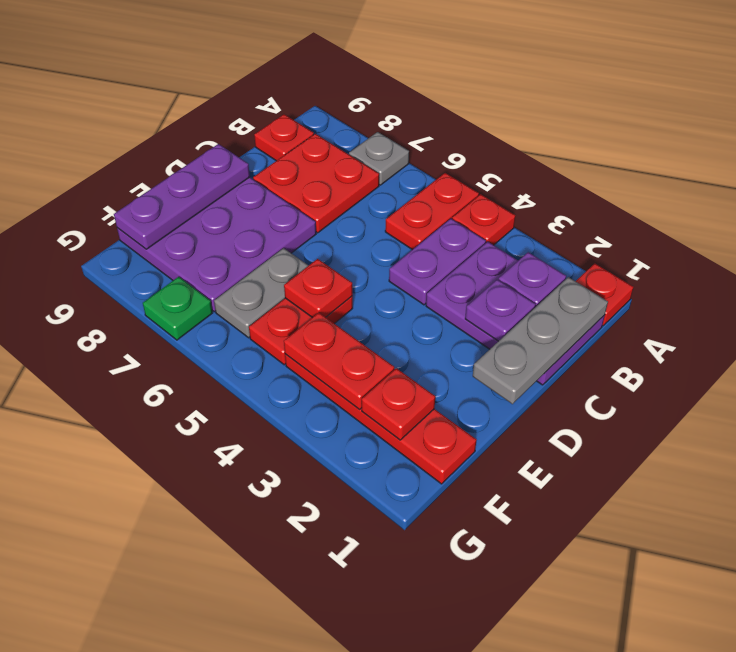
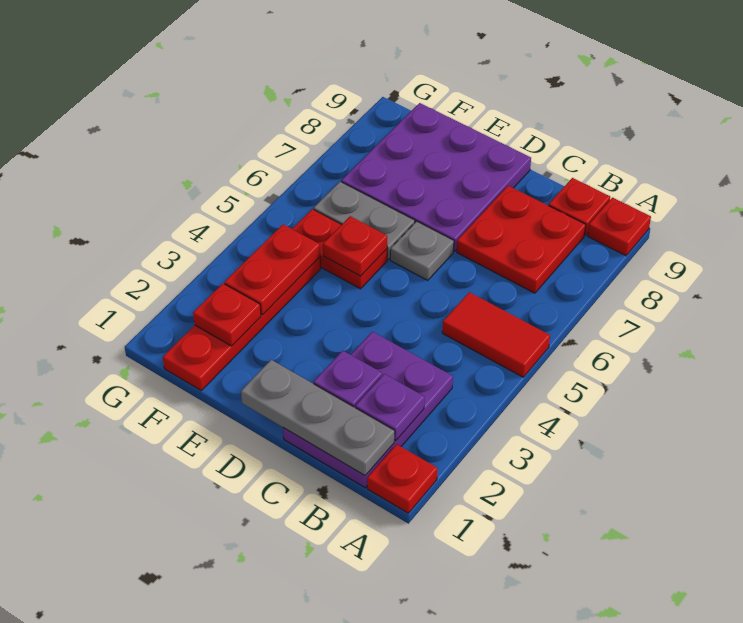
red plate A4 level 1 -> red plate A9 level 1
red plate A5:B5 level 1 -> red tile A5:B5 level 1
grey plate A7 level 1 -> grey plate D6 level 1
purple plate B4:C4 level 1 -> none
purple plate D9:F9 level 2 -> none
green plate G7 level 1 -> none

